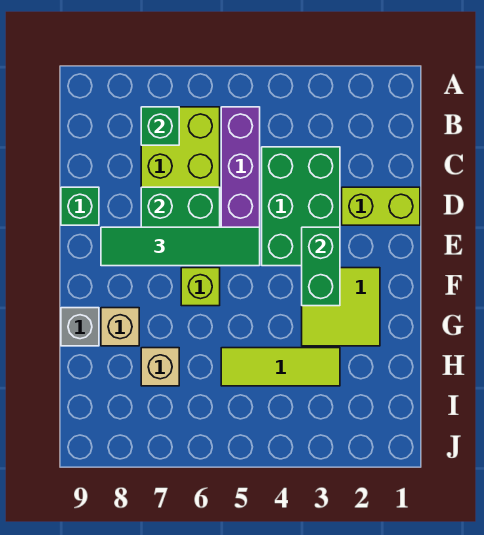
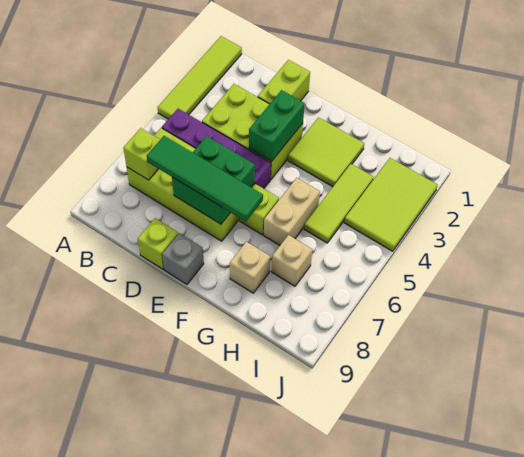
none -> lime tile A1:A4 level 1
green brick B7 level 2 -> lime brick B7 level 2
green brick C3:E4 level 1 -> lime brick C3:E4 level 1
green brick D9 level 1 -> lime brick D9 level 1
green brick E3:F3 level 2 -> green brick E3:E4 level 2
green tile E5:E8 level 3 -> green tile C7:F7 level 3
none -> tan brick G5:G6 level 1
grey brick G9 level 1 -> grey brick E9 level 1
none -> lime tile I2:J4 level 1

